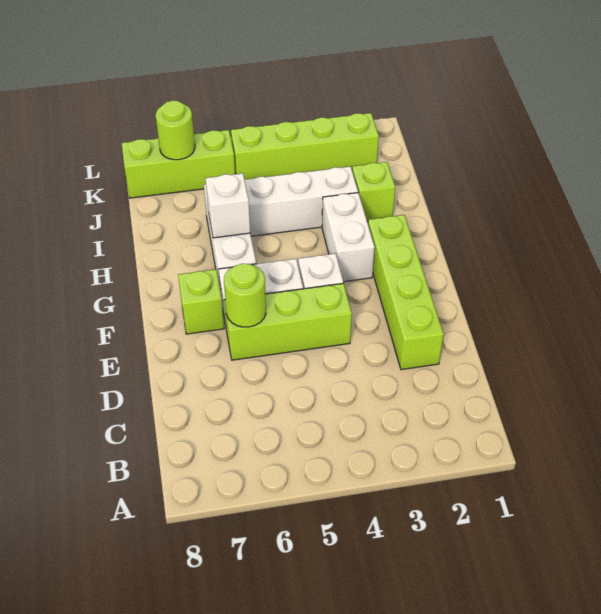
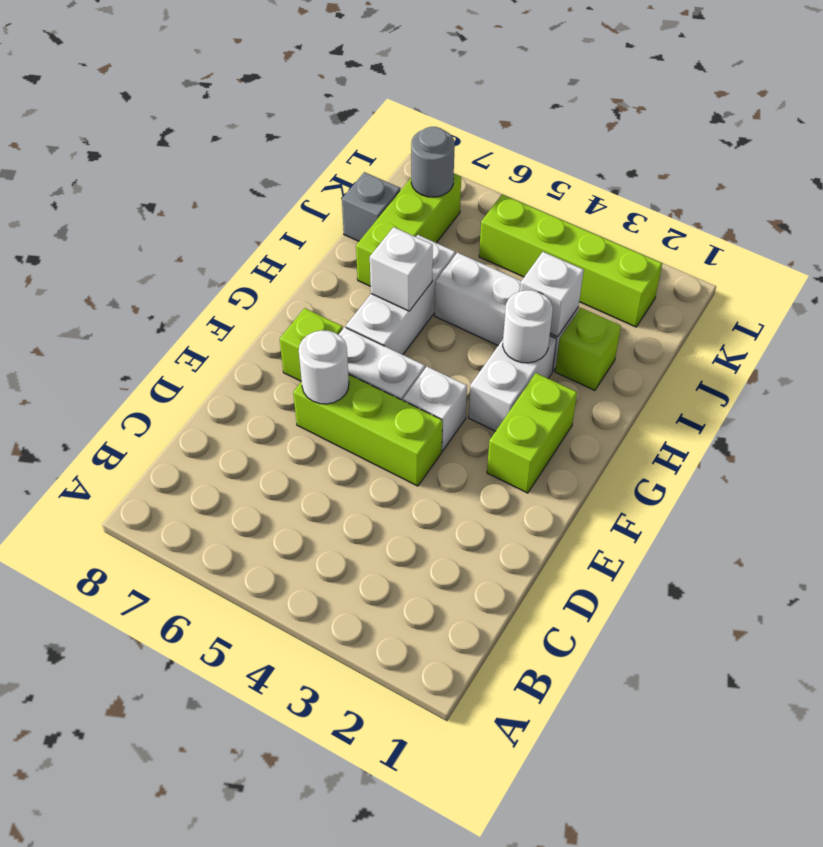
lime brick D2:G2 level 1 -> lime brick F2:G2 level 1
lime round brick E6 level 2 -> white round brick E6 level 2
none -> white round brick H3 level 2
none -> white brick I3 level 2
none -> grey brick J8 level 1
lime brick K6:K8 level 1 -> lime brick I7:K7 level 1
lime round brick K7 level 2 -> grey round brick K7 level 2

